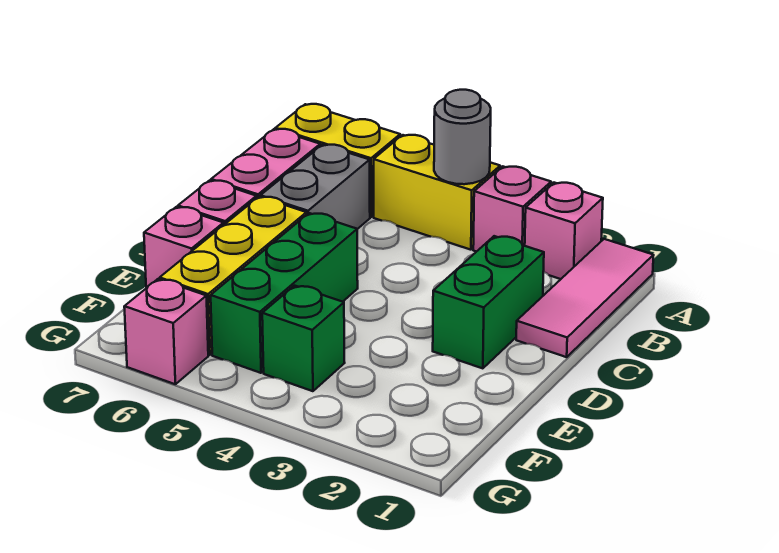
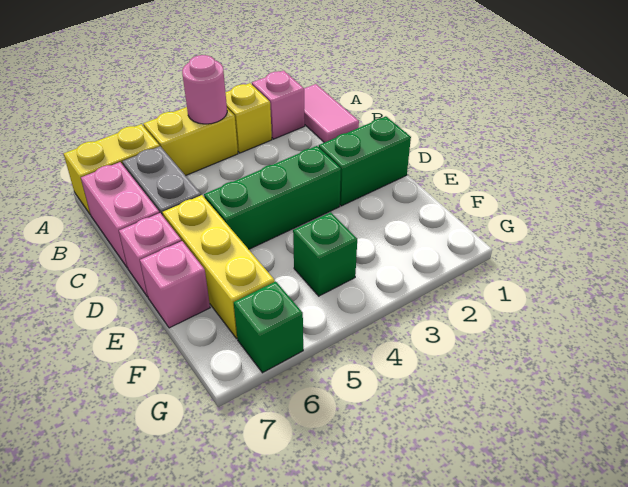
pink tile A1:C1 level 1 -> pink tile A1:B1 level 1
pink brick A3 level 1 -> yellow brick A3 level 1
grey round brick A4 level 2 -> pink round brick A4 level 2
green brick C2:D2 level 1 -> green brick D1:D2 level 1
green brick D5:F5 level 1 -> green brick D3:D5 level 1
pink brick G6 level 1 -> green brick G6 level 1

